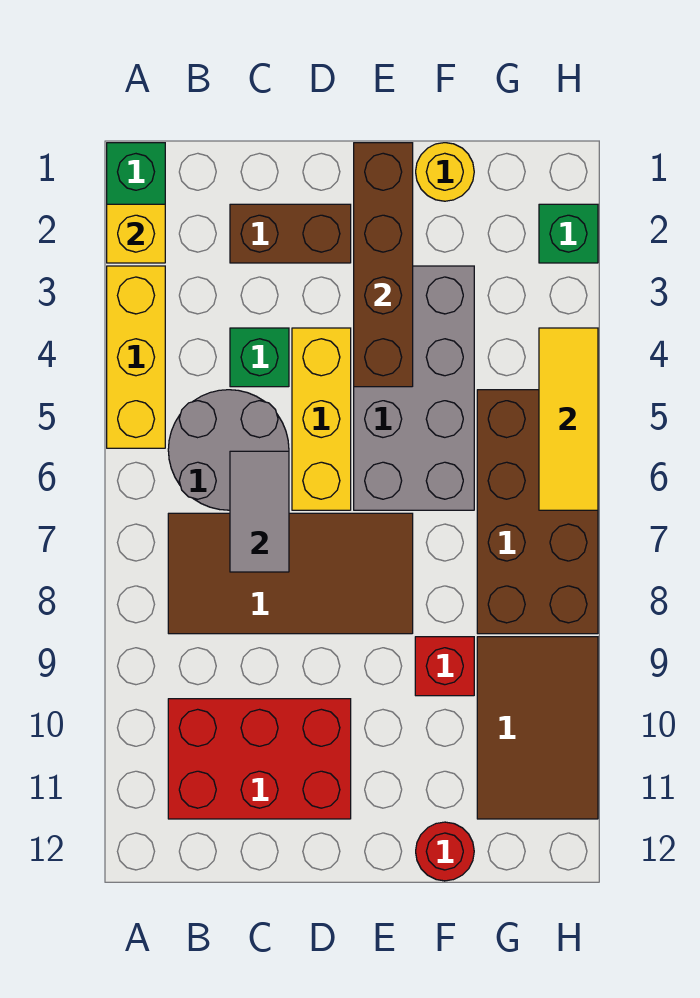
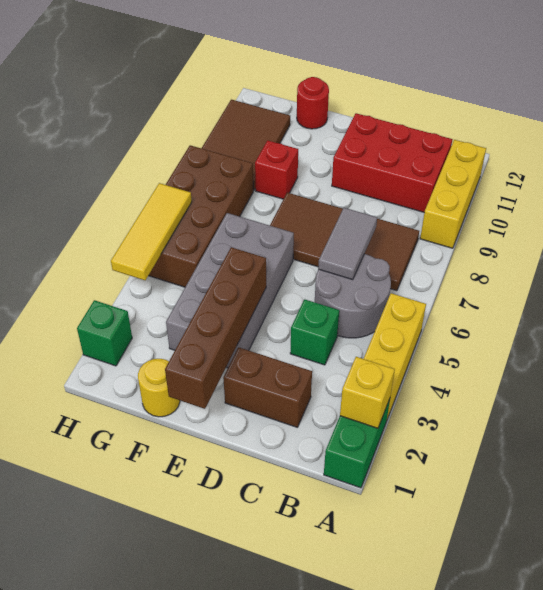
yellow brick D4:D6 level 1 -> yellow brick A9:A11 level 1

